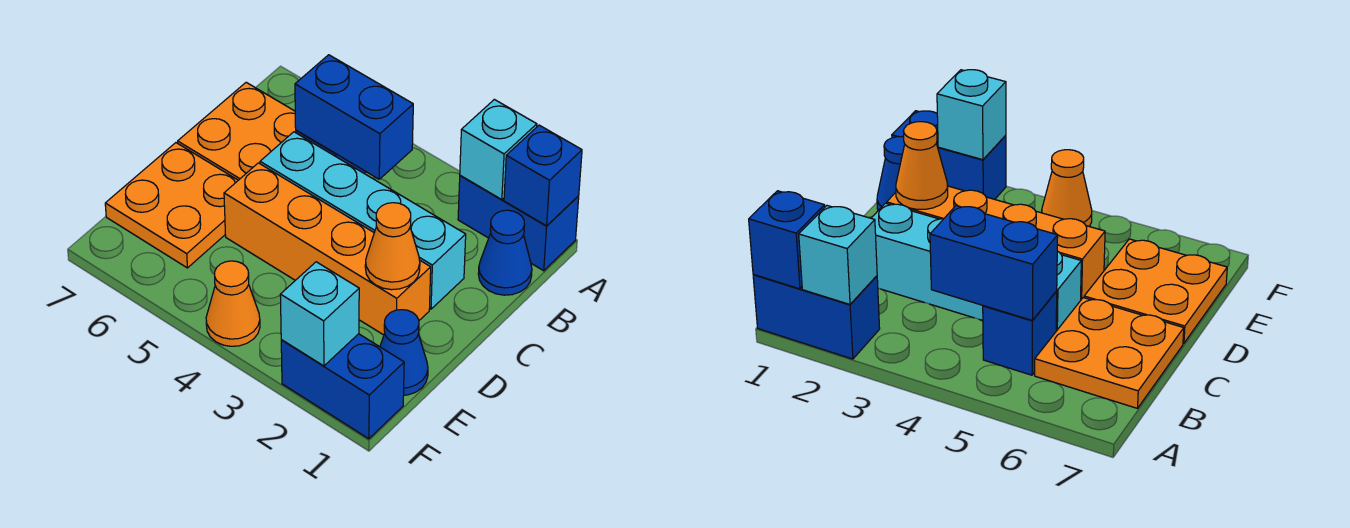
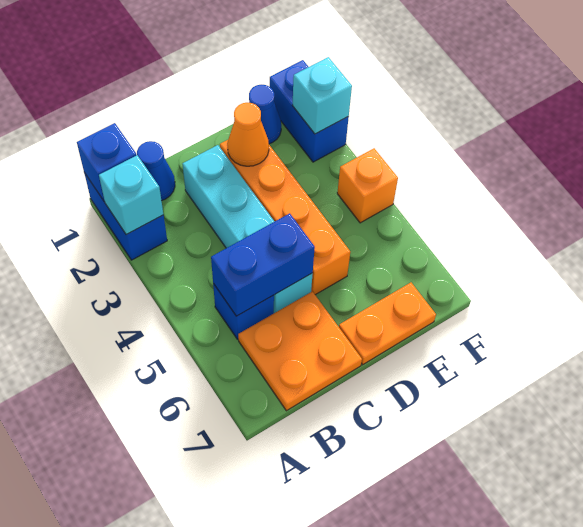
blue brick B4:B5 level 2 -> blue brick B5:C5 level 2
orange plate D6:E7 level 1 -> orange plate D7:E7 level 1
orange cone F4 level 1 -> orange brick F4 level 1

